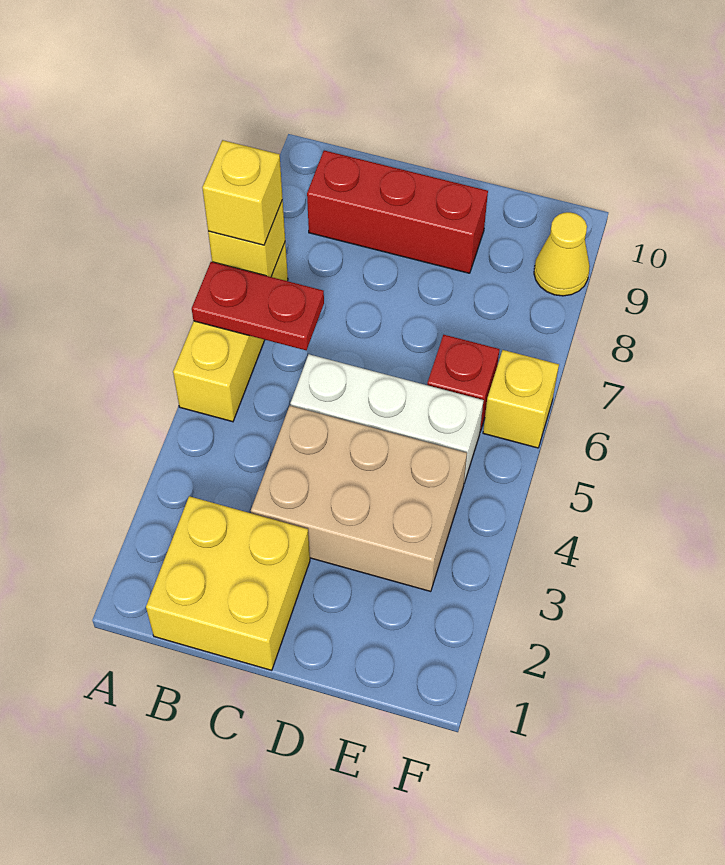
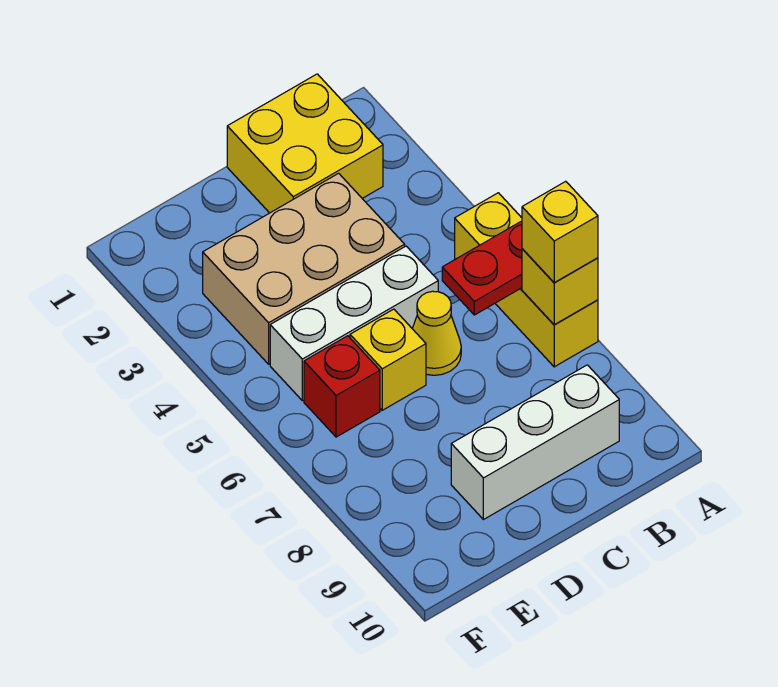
red brick B9:D9 level 1 -> white brick B9:D9 level 1
yellow brick F6 level 1 -> yellow brick D6 level 1
yellow cone F9 level 1 -> yellow cone C6 level 1

